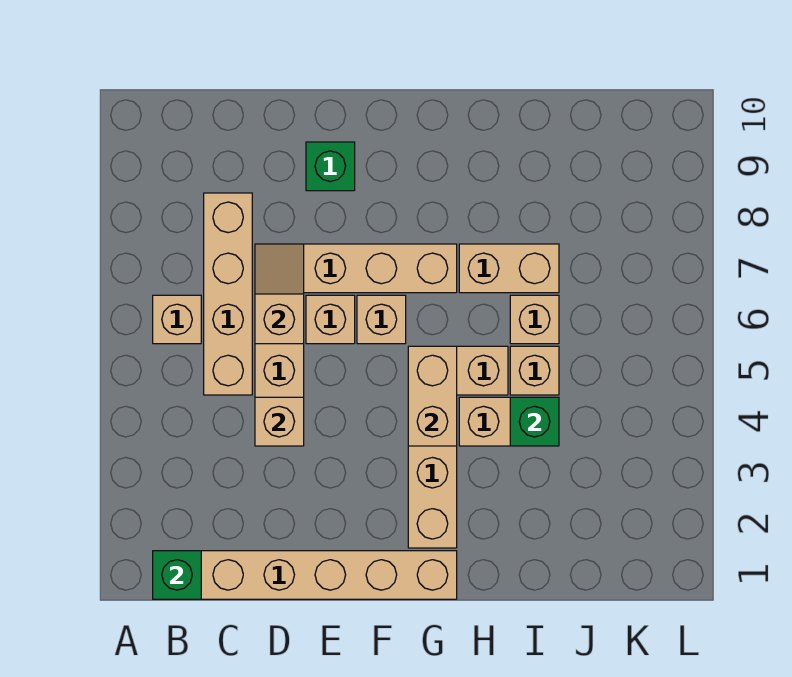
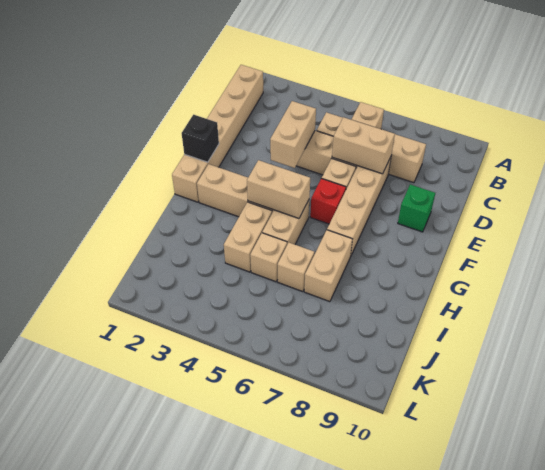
green brick B1 level 2 -> none
tan brick D4 level 2 -> tan brick D4:E4 level 2
tan slope D6:D7 level 2 top 6 -> tan brick D6:D7 level 2
none -> black brick F1 level 2
tan brick F6 level 1 -> red brick F6 level 1
green brick I4 level 2 -> none

